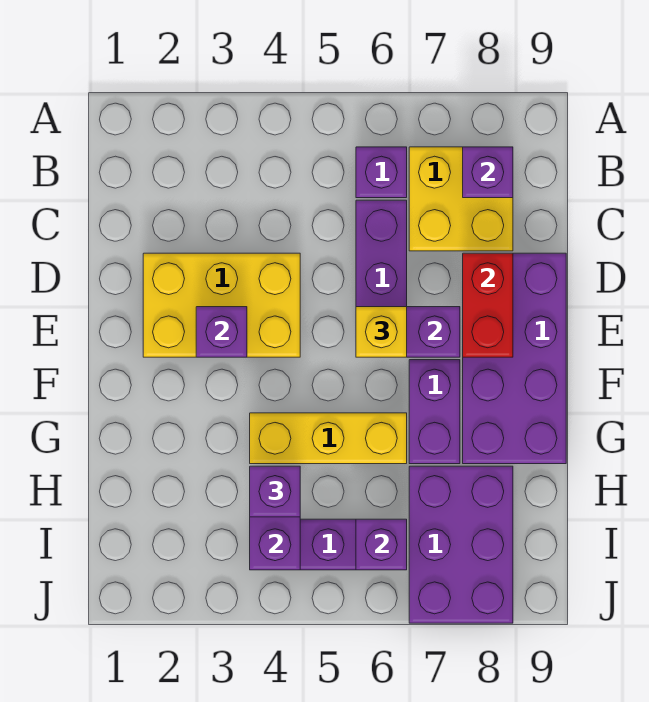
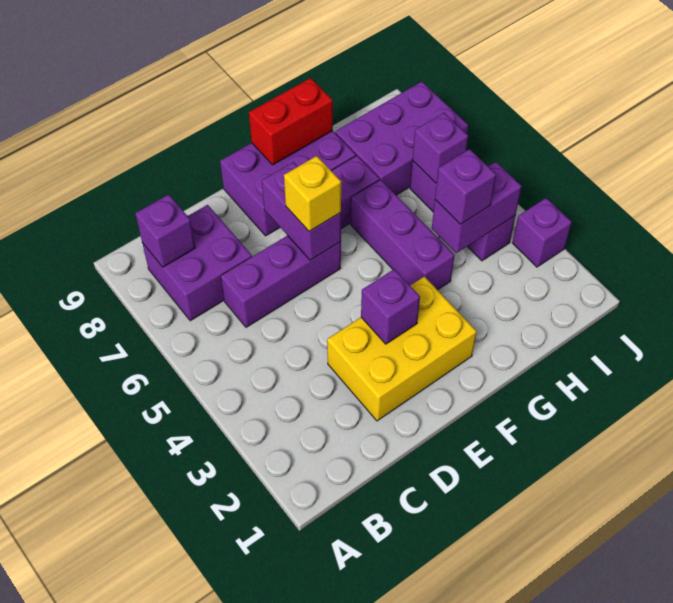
purple brick B6 level 1 -> purple brick J3 level 1
yellow brick B7:C8 level 1 -> purple brick B7:C8 level 1
yellow brick D2:E4 level 1 -> yellow brick D2:F3 level 1
purple brick D8:G9 level 1 -> purple brick E8:G9 level 1
red brick D8:E8 level 2 -> red brick F9:G9 level 2
yellow brick G4:G6 level 1 -> purple brick G4:G6 level 1

